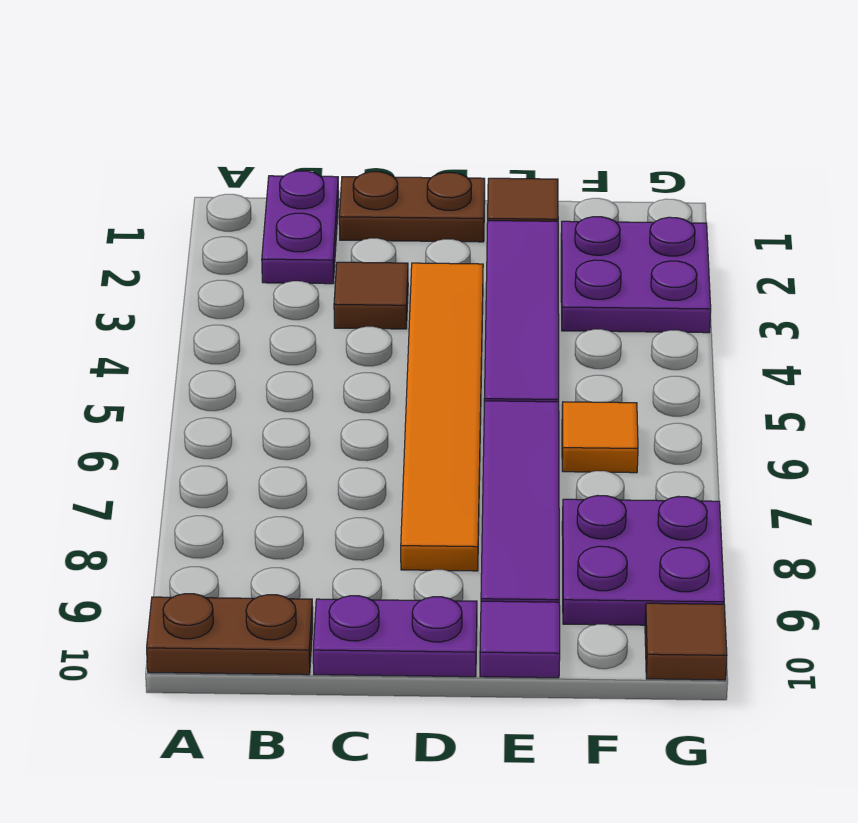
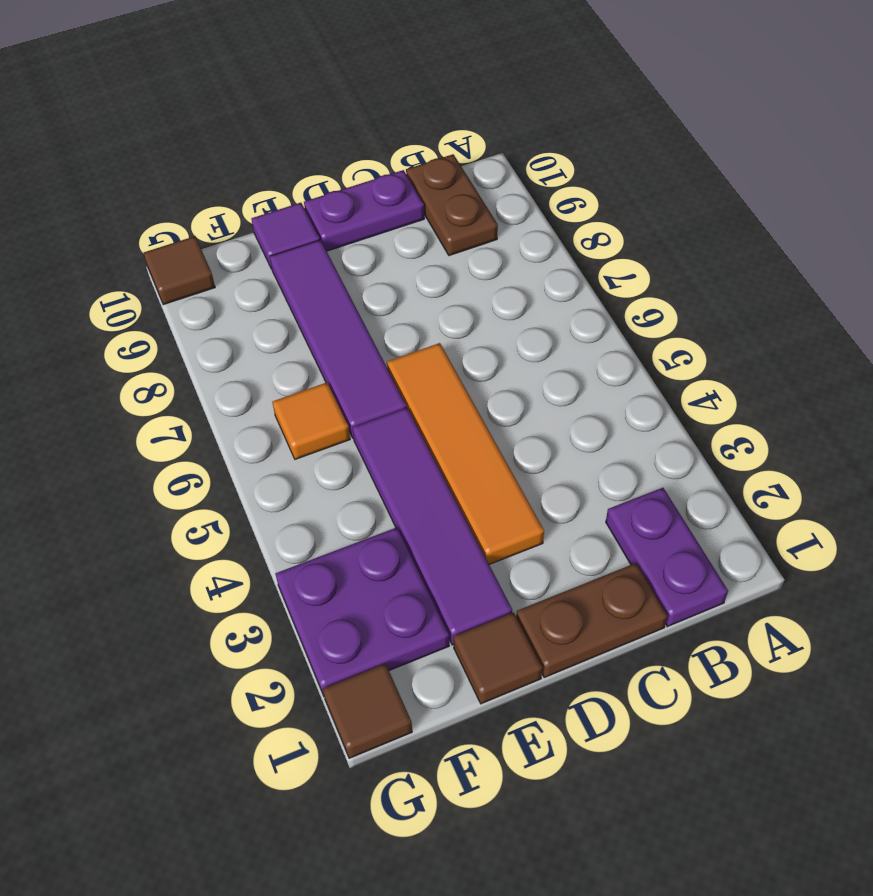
brown plate A10:B10 level 1 -> brown plate B9:B10 level 1
brown tile C3 level 1 -> brown tile G1 level 1
orange tile D3:D8 level 1 -> orange tile D3:D6 level 1
purple plate F8:G9 level 1 -> none

